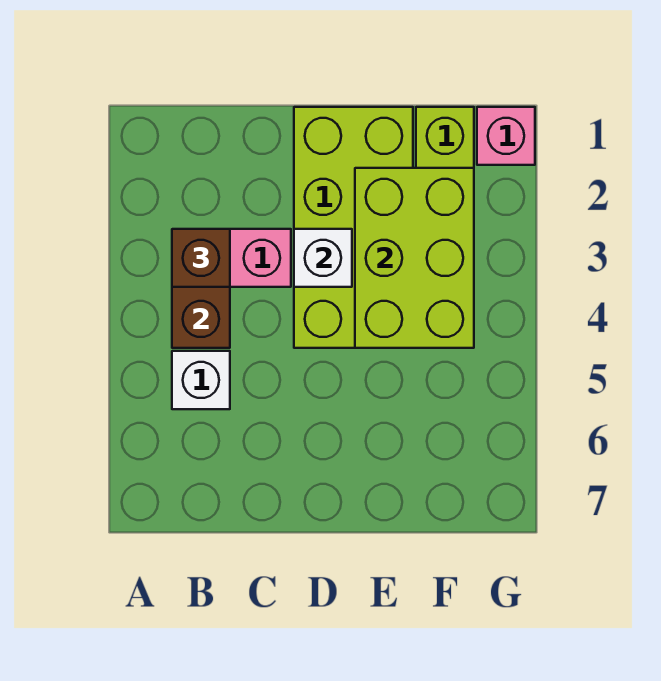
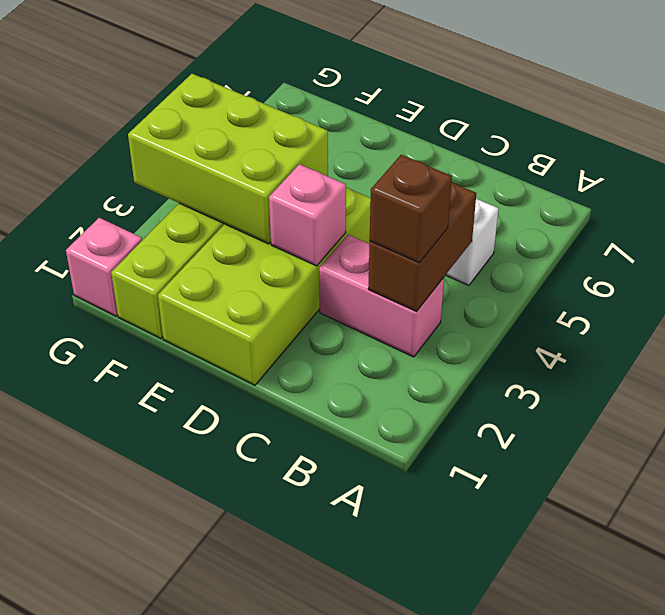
white brick D3 level 2 -> pink brick D3 level 2
lime brick E2:F4 level 2 -> lime brick E3:G4 level 2

